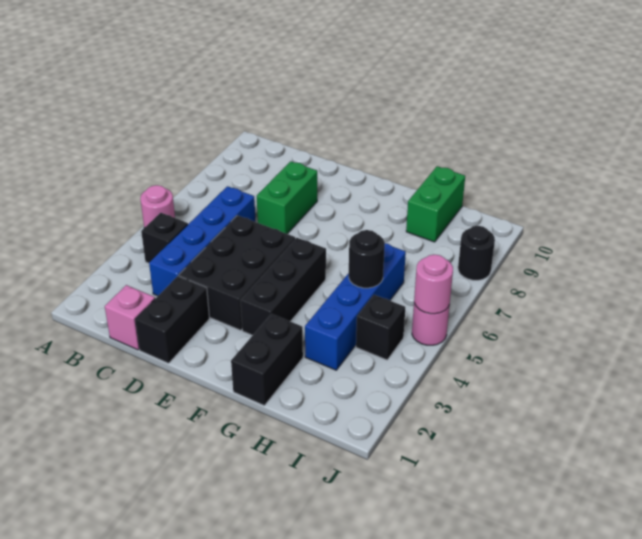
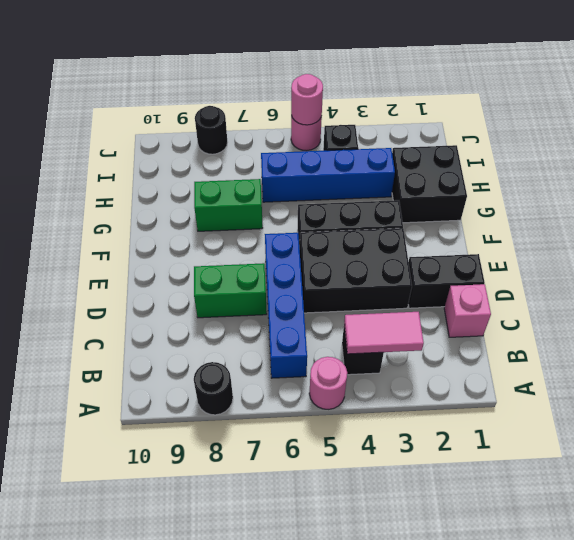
none -> pink tile B3:B4 level 2
blue brick C3:C6 level 1 -> blue brick B6:E6 level 1
black brick G1:G2 level 1 -> black brick G1:H2 level 1
black round brick H5 level 2 -> black round brick A8 level 1
green brick H9:H10 level 1 -> green brick G7:G8 level 1

